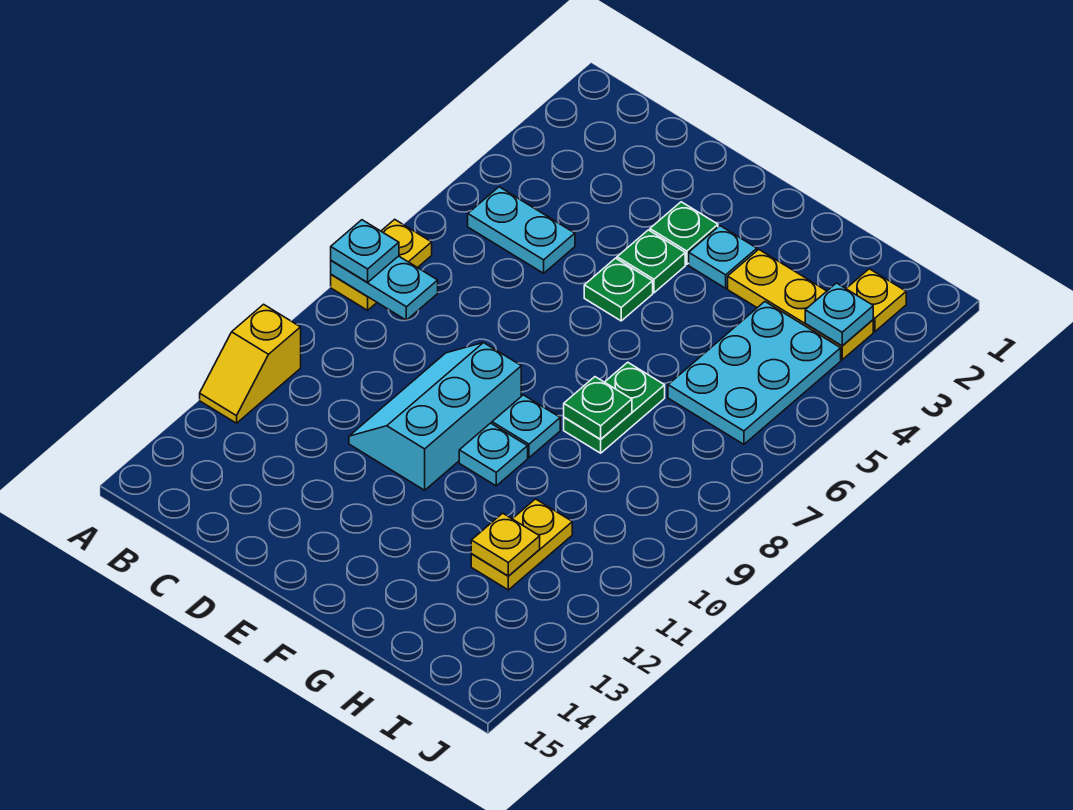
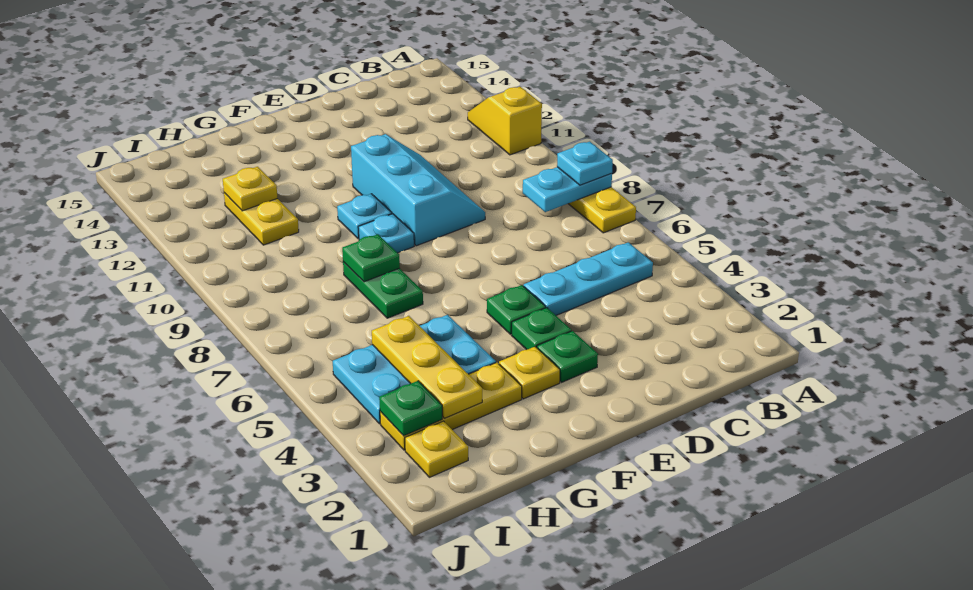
cyan plate B5:C5 level 1 -> cyan plate B5:D5 level 1
cyan plate F3 level 1 -> yellow plate F3 level 1
none -> yellow plate H3:H5 level 2
cyan plate H4:I6 level 1 -> cyan plate G4:I5 level 1
cyan plate I3 level 2 -> green plate I3 level 2

